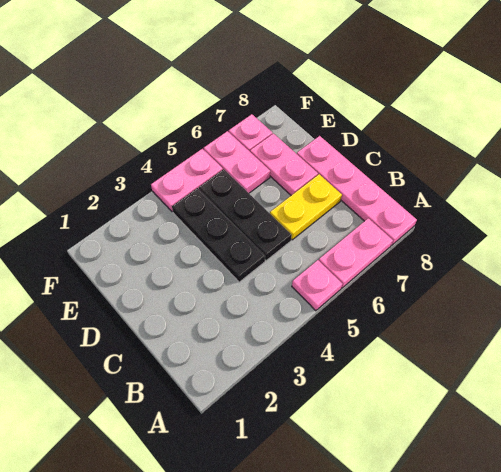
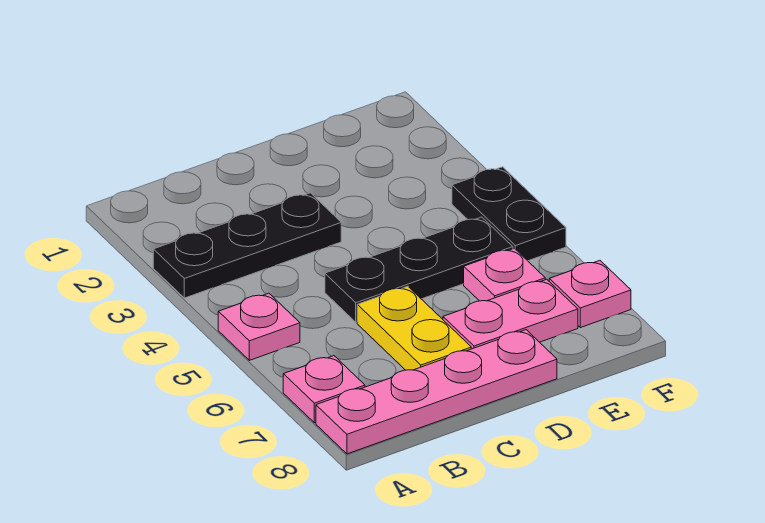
pink plate A6:A7 level 1 -> pink plate A7 level 1
black plate C4:E4 level 1 -> black plate A3:C3 level 1
pink plate E6:F6 level 1 -> pink plate E6 level 1
pink plate F4:F5 level 1 -> black plate F4:F5 level 1

